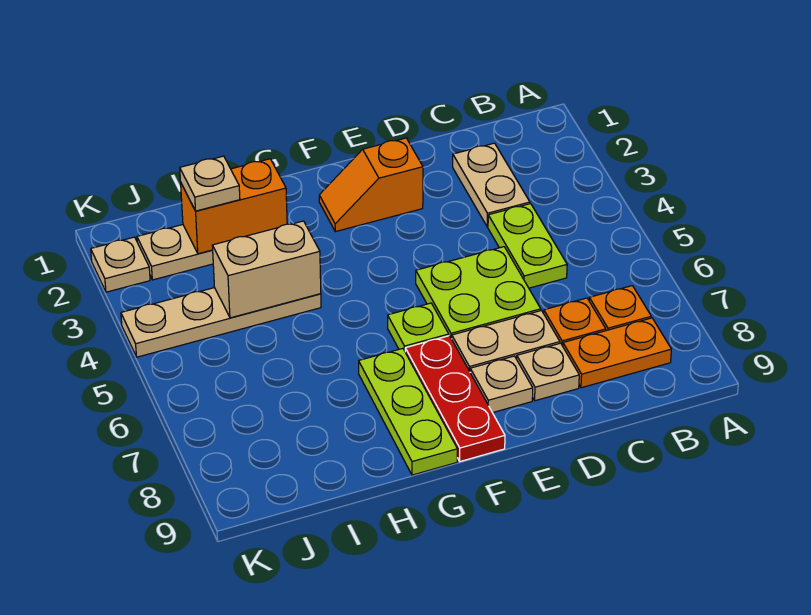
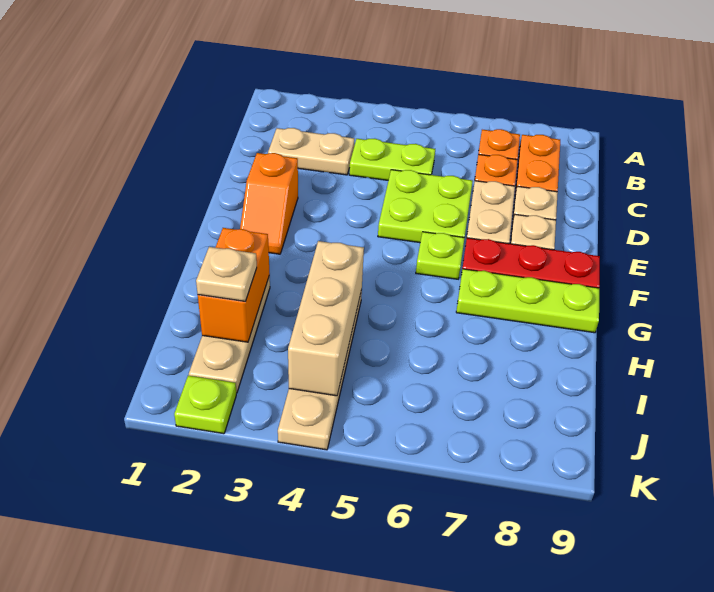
tan brick H4:I4 level 2 -> tan brick H4:J4 level 2
tan plate K2 level 1 -> lime plate K2 level 1

